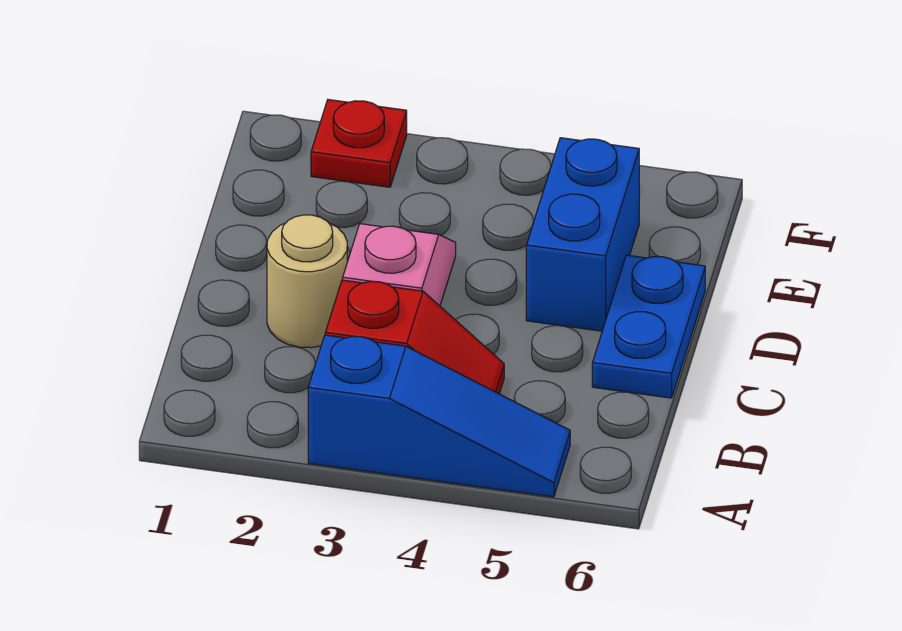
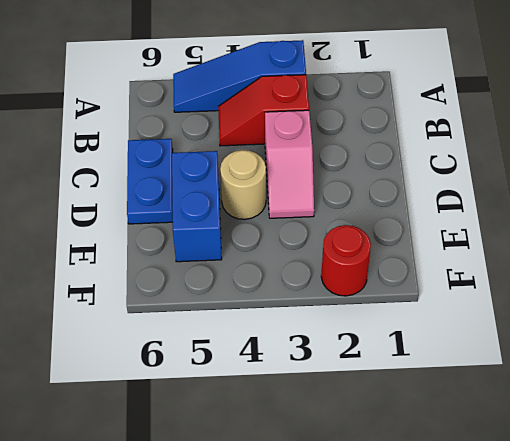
tan round brick C2 level 1 -> tan round brick D4 level 1
red plate F2 level 1 -> red round brick F2 level 1

